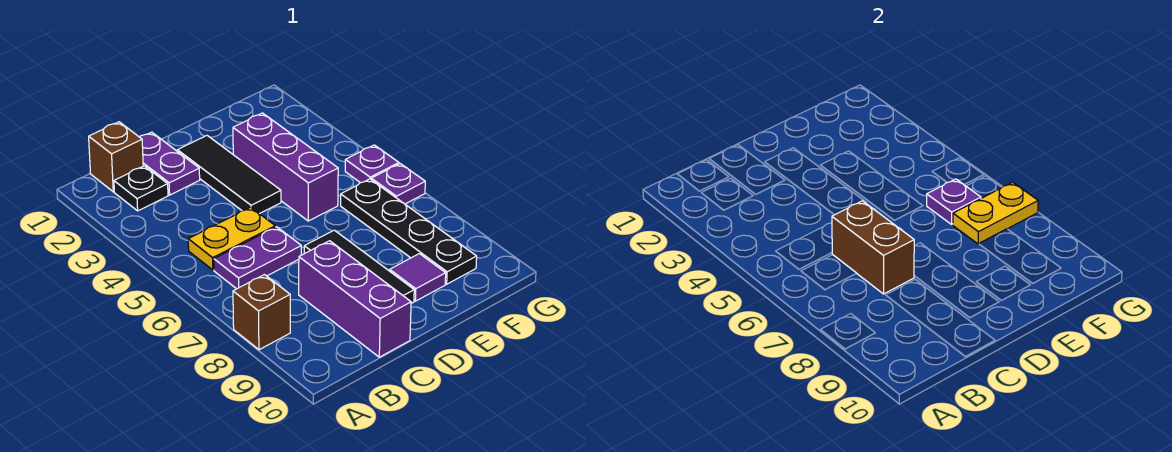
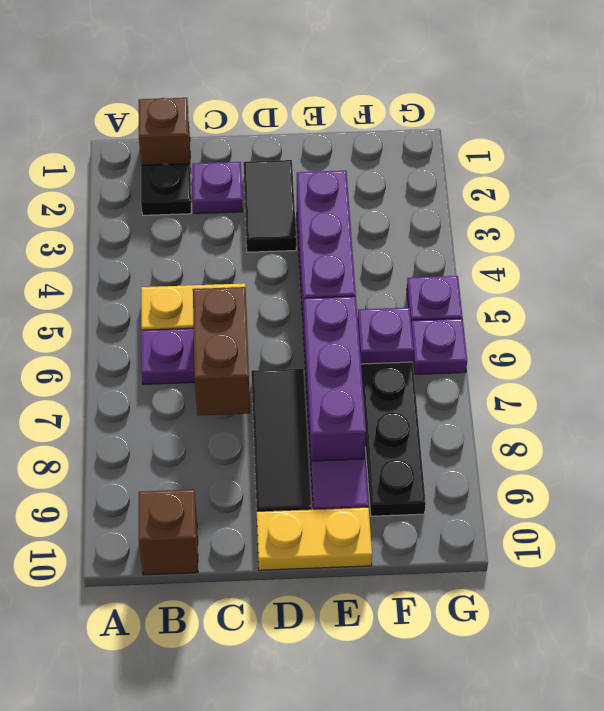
brown brick A8 level 1 -> brown brick B10 level 1
purple plate C1:C2 level 1 -> purple plate C2 level 1
purple brick C8:C10 level 1 -> purple brick E6:E8 level 1
black tile D2:D4 level 1 -> black tile D2:D3 level 1
yellow plate F7:G7 level 2 -> yellow plate D10:E10 level 1

